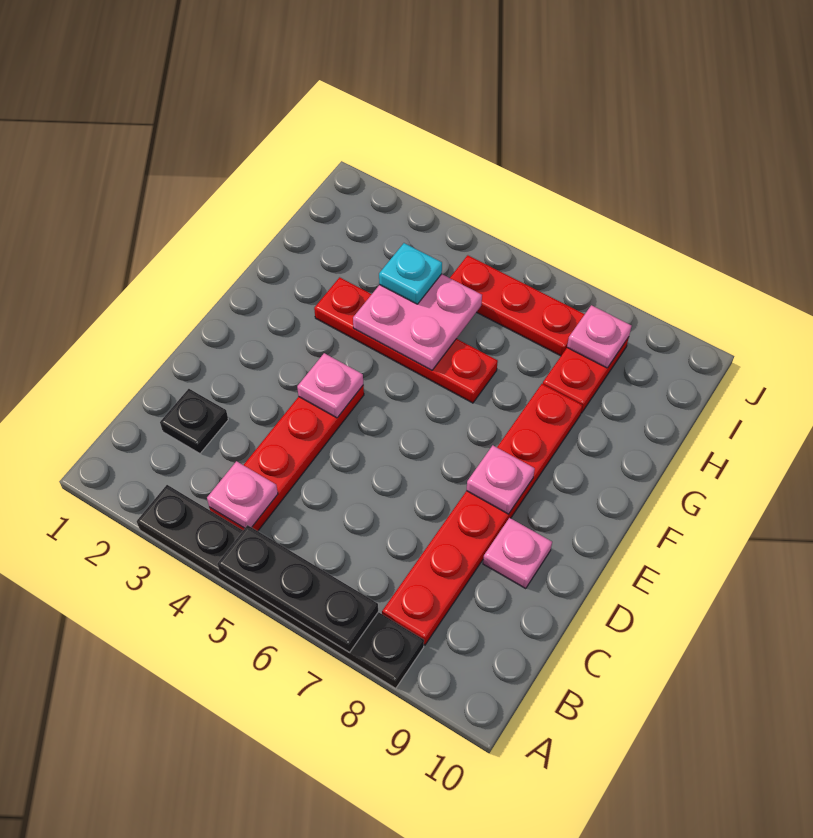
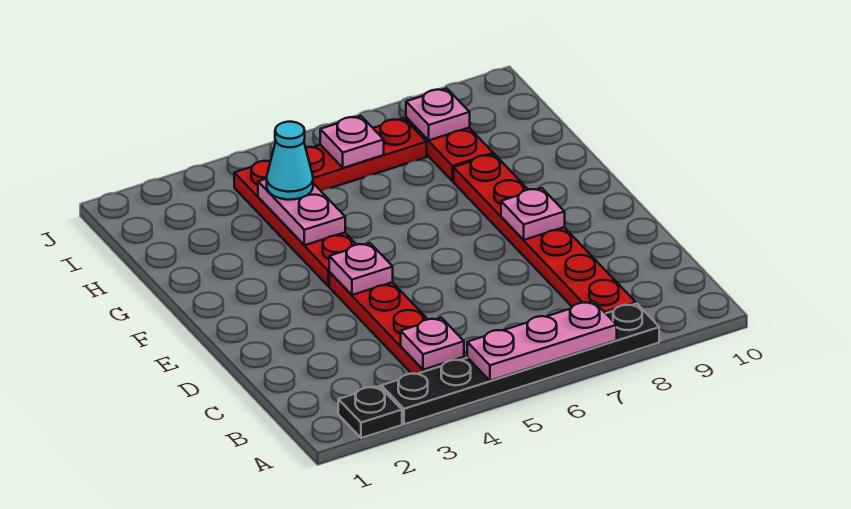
black plate A5:A7 level 2 -> pink plate A5:A7 level 2
black plate C2 level 1 -> black plate A2 level 1
pink plate D9 level 1 -> pink plate I6 level 2
red plate G3:G6 level 1 -> red plate F4:I4 level 1
pink plate G4:H5 level 2 -> pink plate G4:H4 level 2
cyan plate H4 level 3 -> cyan cone H4 level 3

